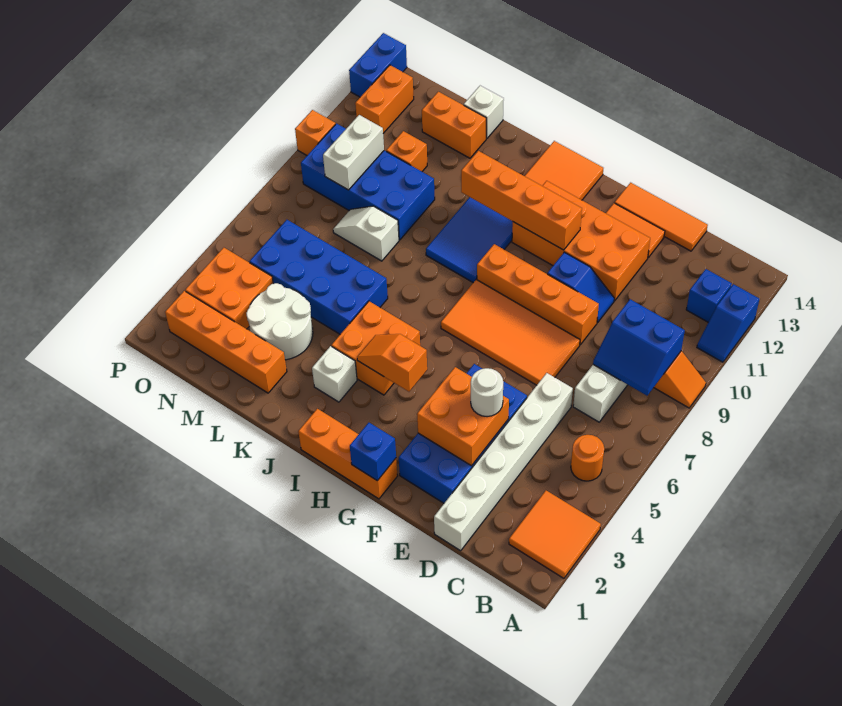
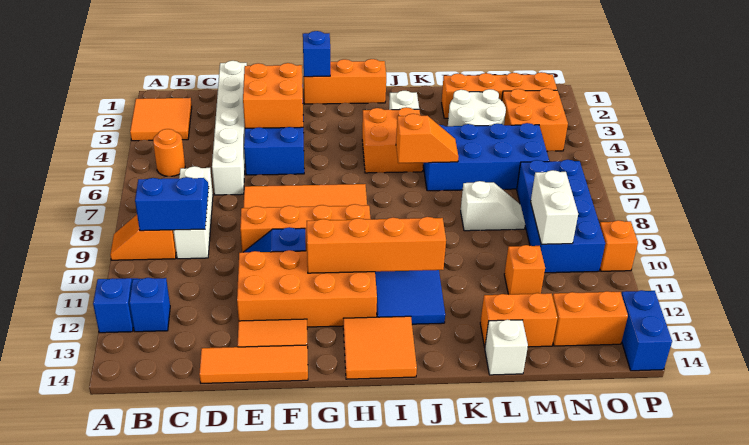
white round brick E4 level 3 -> none
orange slope H4:I4 level 2 top H -> orange slope J6:K6 level 2 top J
blue brick L9:O10 level 1 -> blue brick N7:O10 level 1
orange brick O12:O13 level 1 -> orange brick N13:O13 level 1

